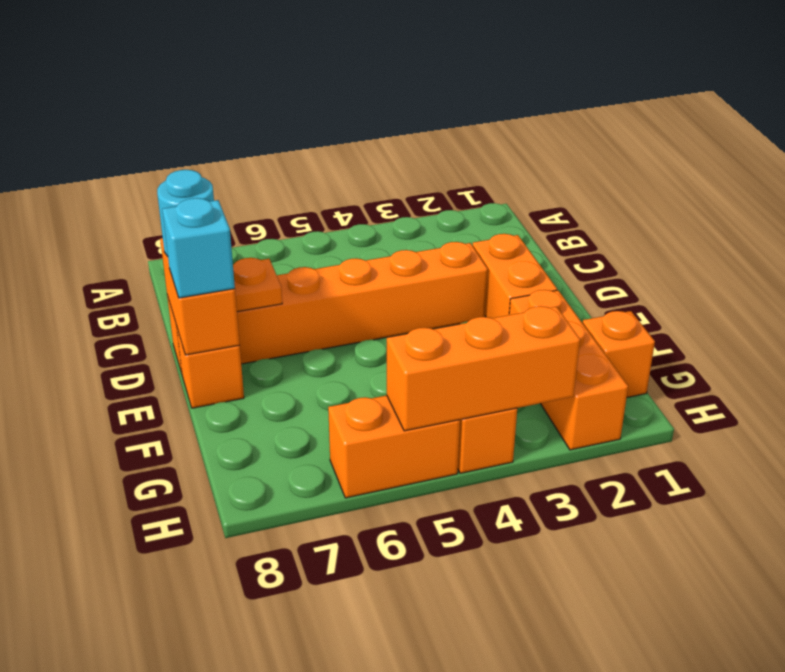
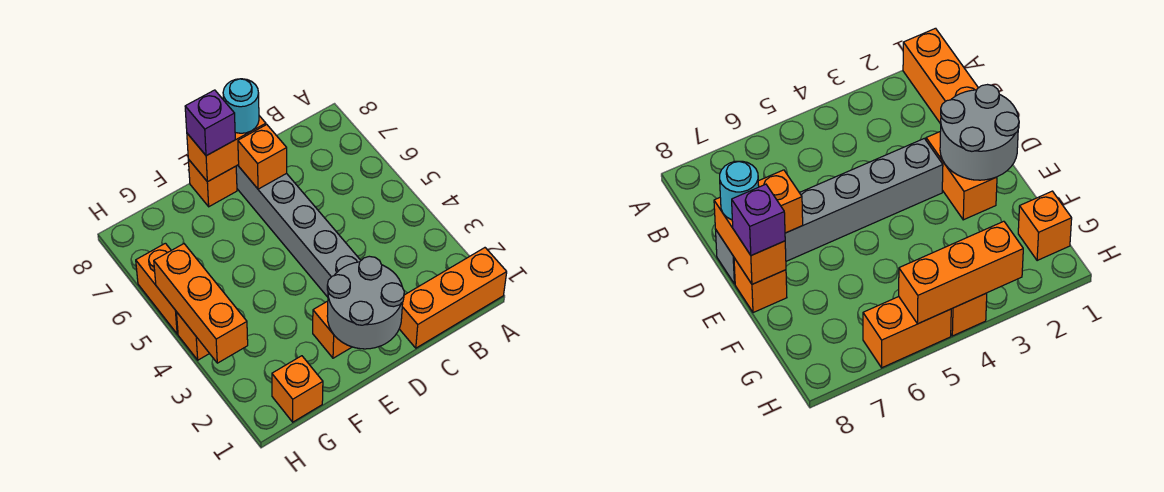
none -> grey round brick D1:E2 level 2
orange brick D3:D8 level 1 -> grey brick D3:D8 level 1
orange plate D7 level 2 -> orange brick D7 level 2
cyan brick E8 level 3 -> purple brick E8 level 3
orange brick F2:H2 level 1 -> orange brick A1:C1 level 1

